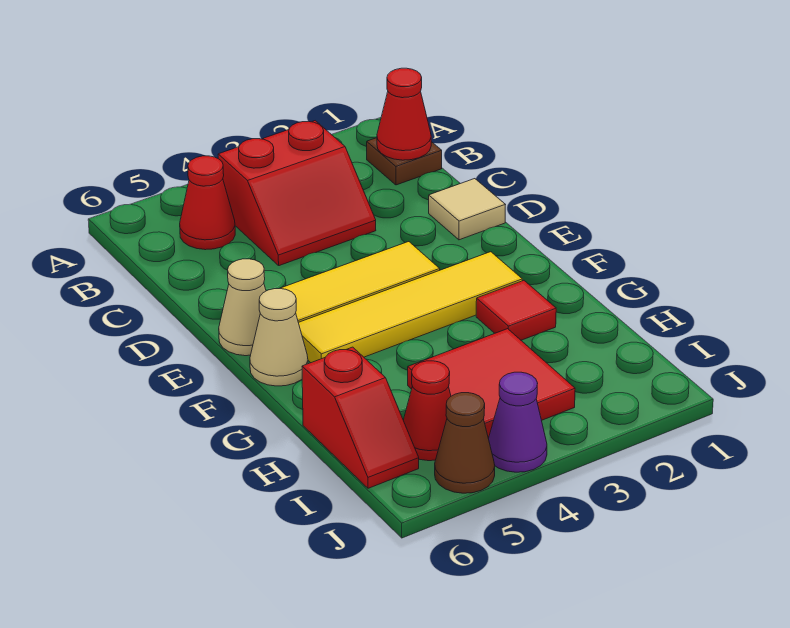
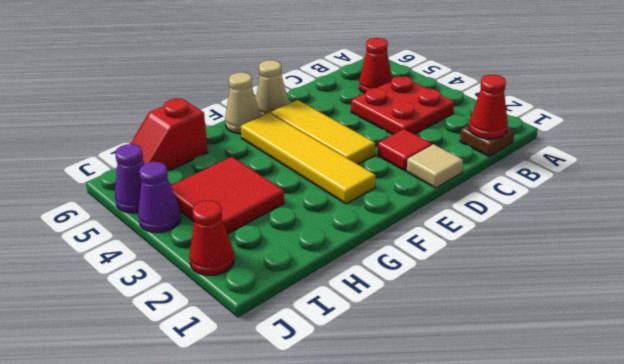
red slope B3:C4 level 1 top B -> red plate B3:C4 level 1
red tile G2 level 1 -> red tile D2 level 1
red cone I5 level 1 -> red cone J2 level 1
brown cone J5 level 1 -> purple cone J5 level 1

